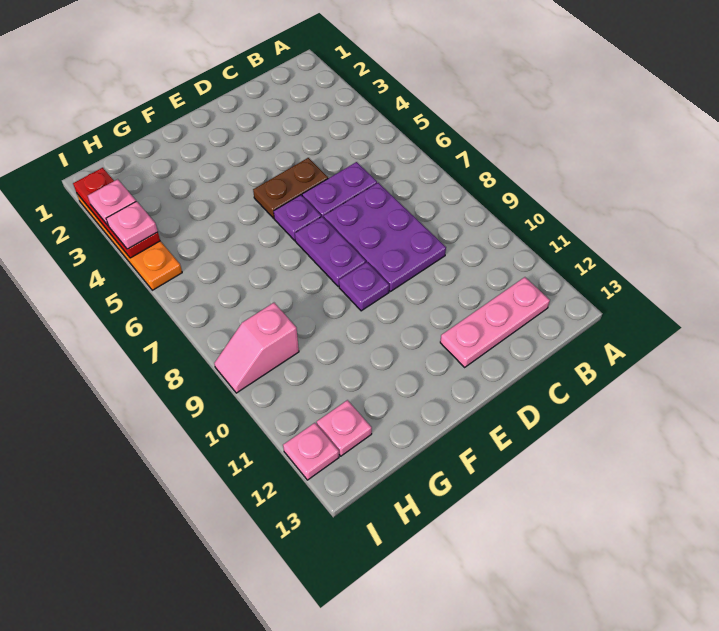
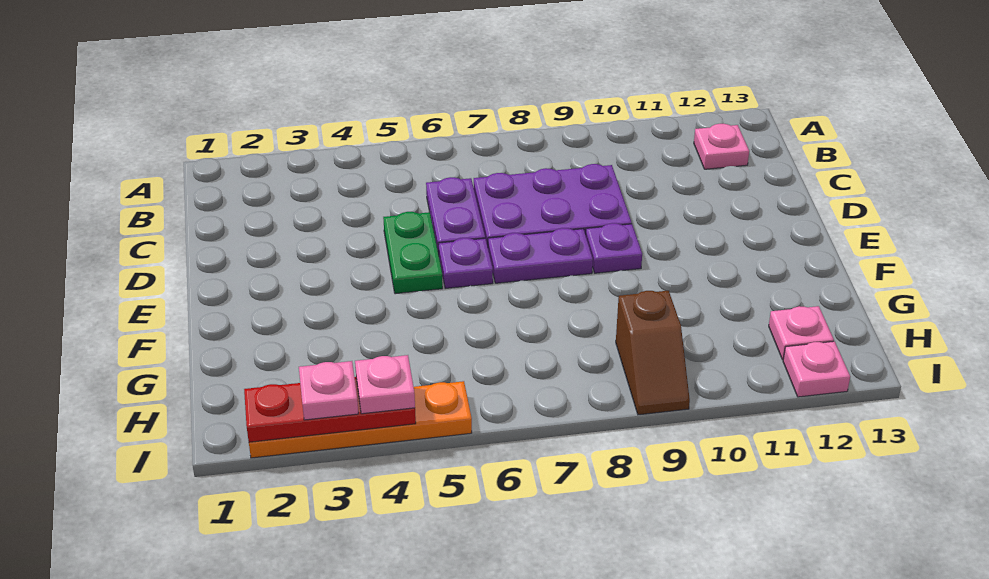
pink plate B12:D12 level 1 -> pink plate B12 level 1
brown plate D5:E5 level 1 -> green plate D5:E5 level 1
pink slope H9:I9 level 1 top H -> brown slope H9:I9 level 1 top H

